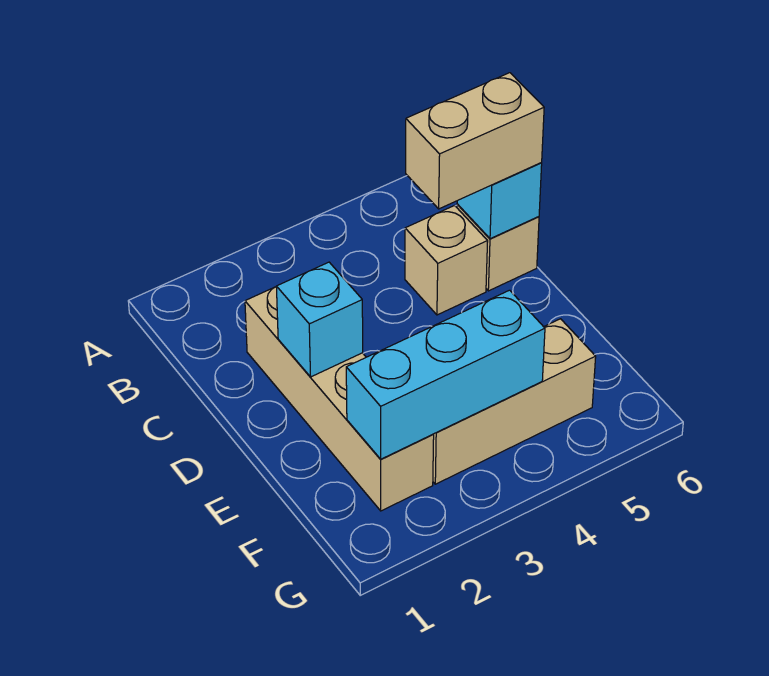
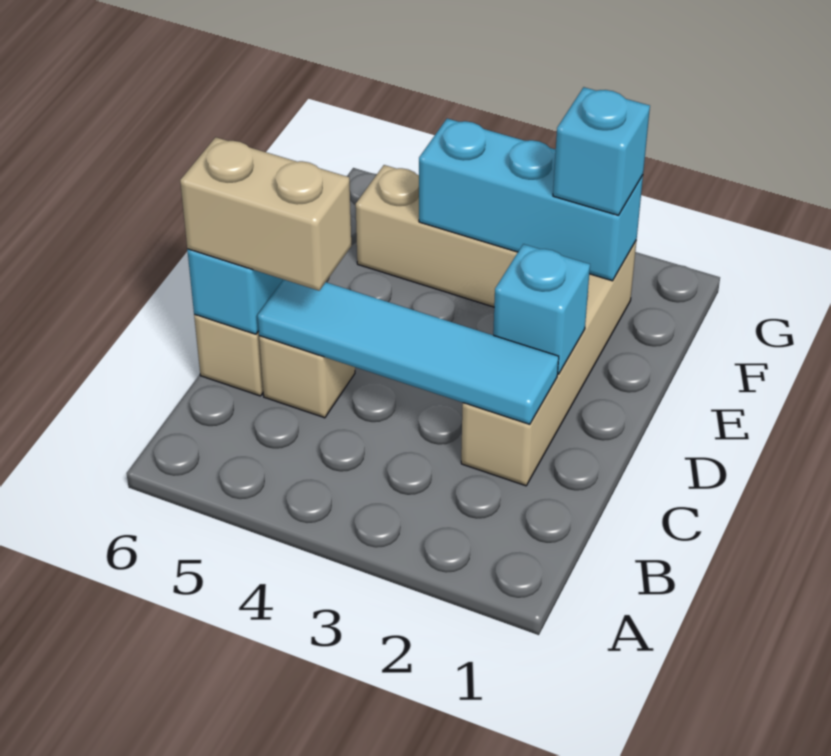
none -> cyan tile C2:C5 level 2
none -> cyan brick F2 level 3

